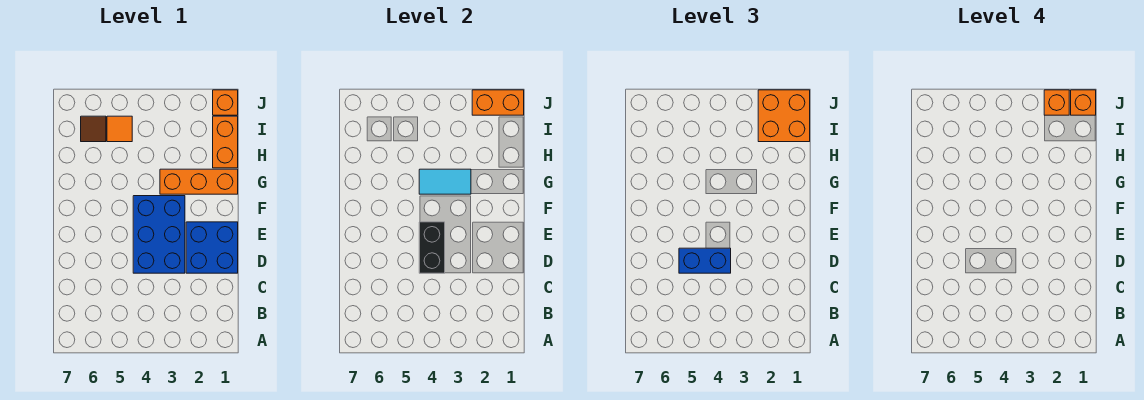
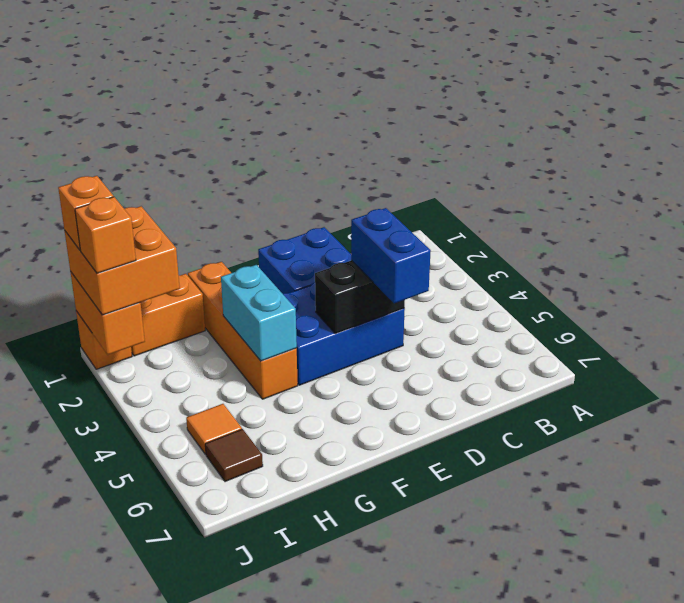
orange brick G1:G3 level 1 -> orange brick G1:G4 level 1
cyan tile G3:G4 level 2 -> cyan brick G3:G4 level 2

